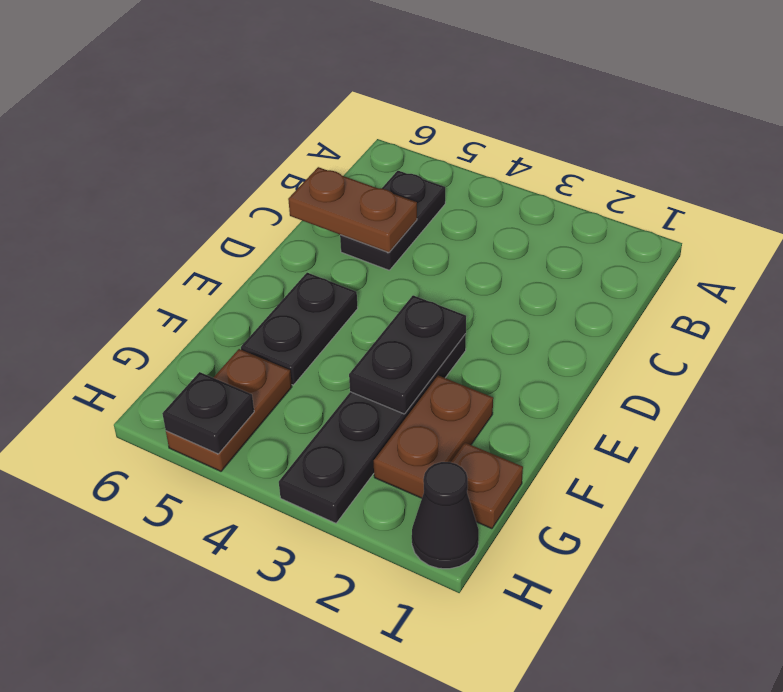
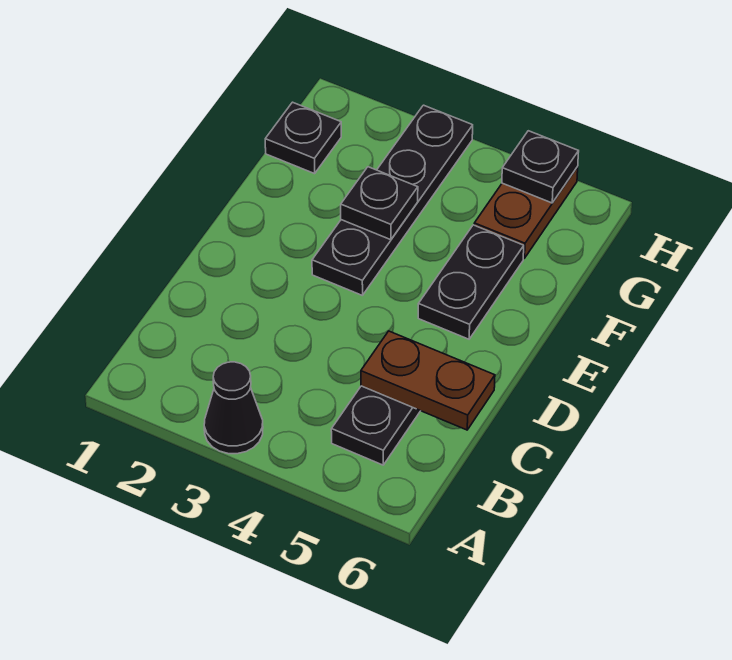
black plate E3:F3 level 2 -> black plate F3 level 2
brown plate F2:G2 level 1 -> none
brown plate G1 level 1 -> black plate G1 level 1
black cone H1 level 1 -> black cone A3 level 1

